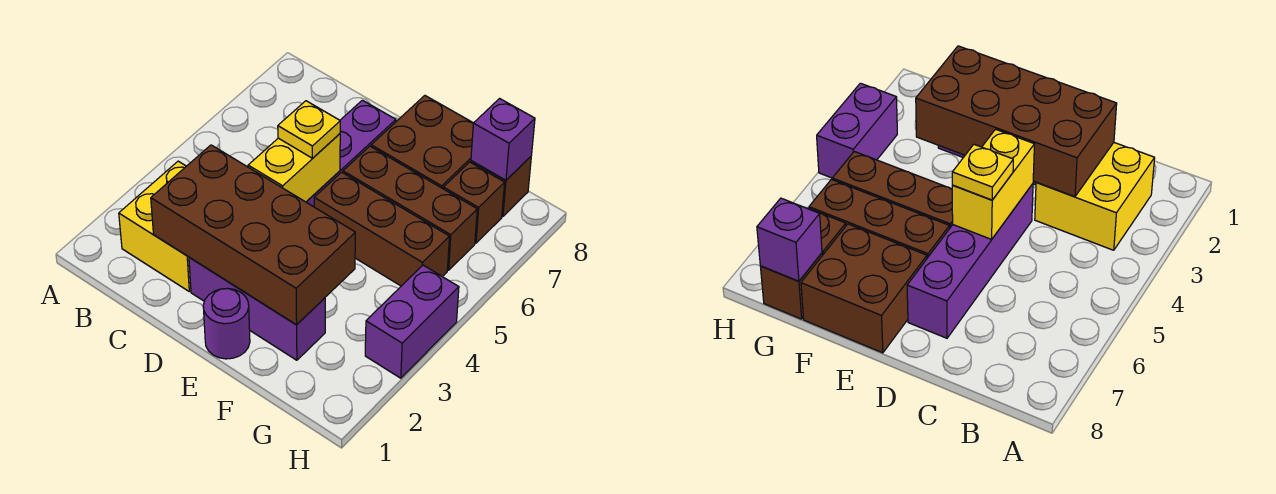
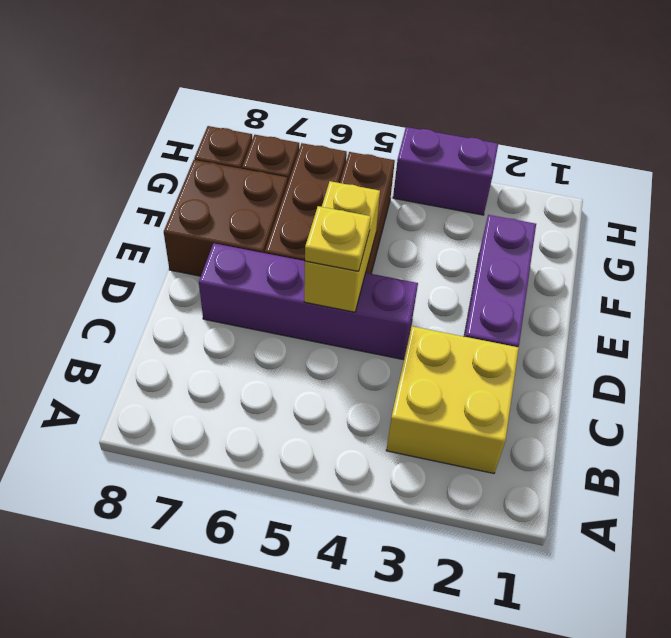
brown brick C2:F3 level 2 -> none
yellow brick D4:D5 level 2 -> yellow brick D5:E5 level 2
purple round brick E1 level 1 -> none
purple brick G8 level 2 -> none

